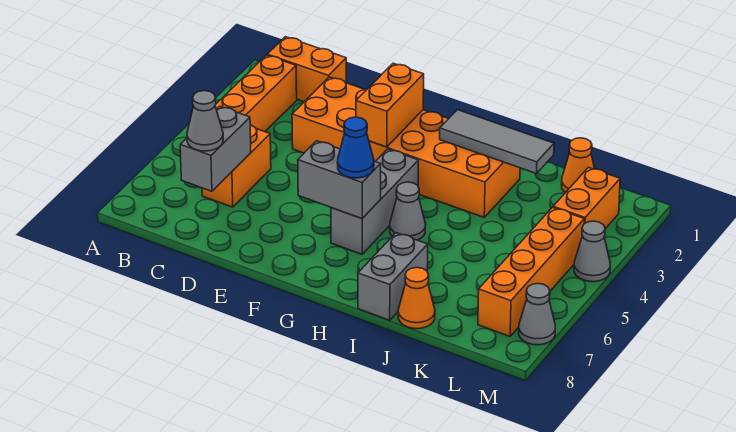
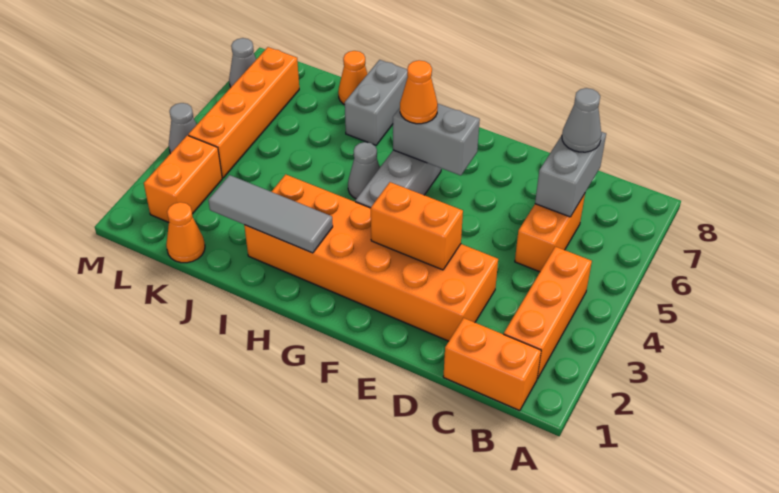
orange brick F2:F3 level 2 -> orange brick E3:F3 level 2
blue cone G6 level 3 -> orange cone G6 level 3

